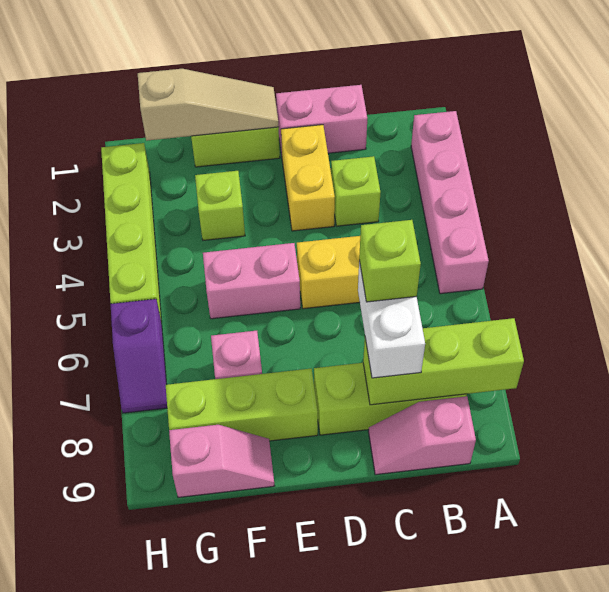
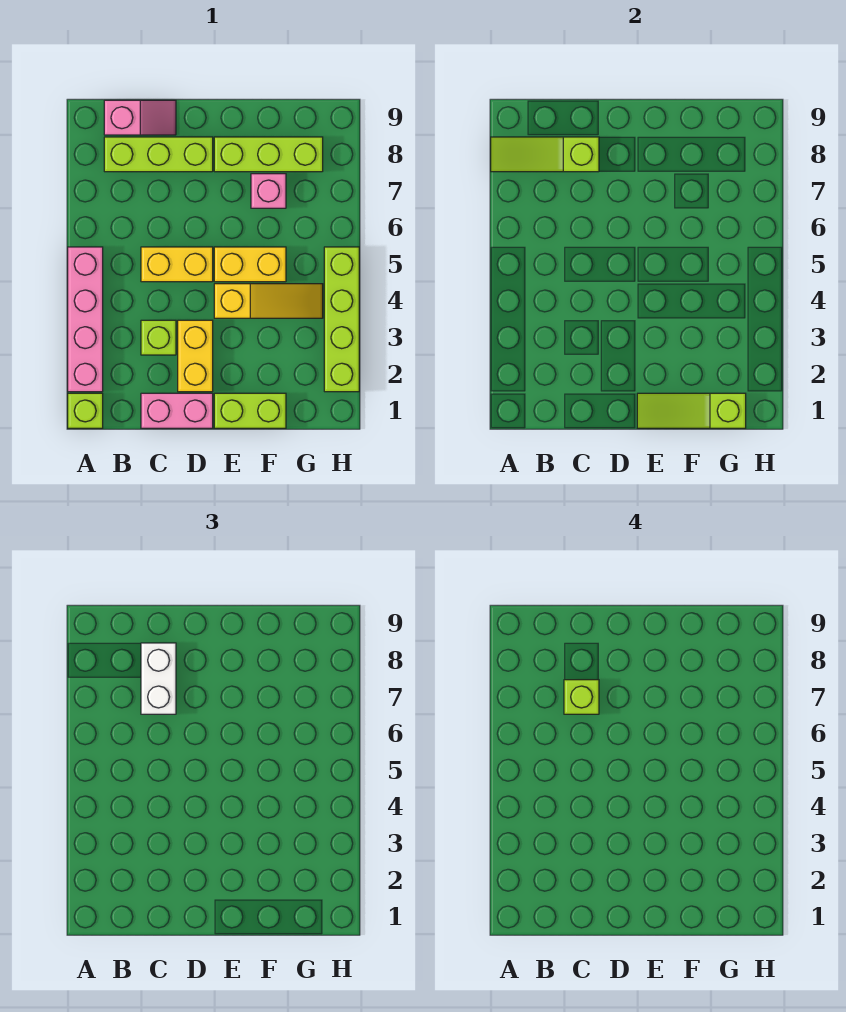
lime brick A8:C8 level 2 -> lime slope A8:C8 level 2 top C
tan slope E1:G1 level 2 top G -> lime slope E1:G1 level 2 top G
none -> yellow slope E4:G4 level 1 top E
pink brick E5:F5 level 1 -> yellow brick E5:F5 level 1
lime brick F3 level 1 -> lime brick A1 level 1
pink slope F9:G9 level 1 top G -> none
purple slope H6:H7 level 1 top 6 -> none

